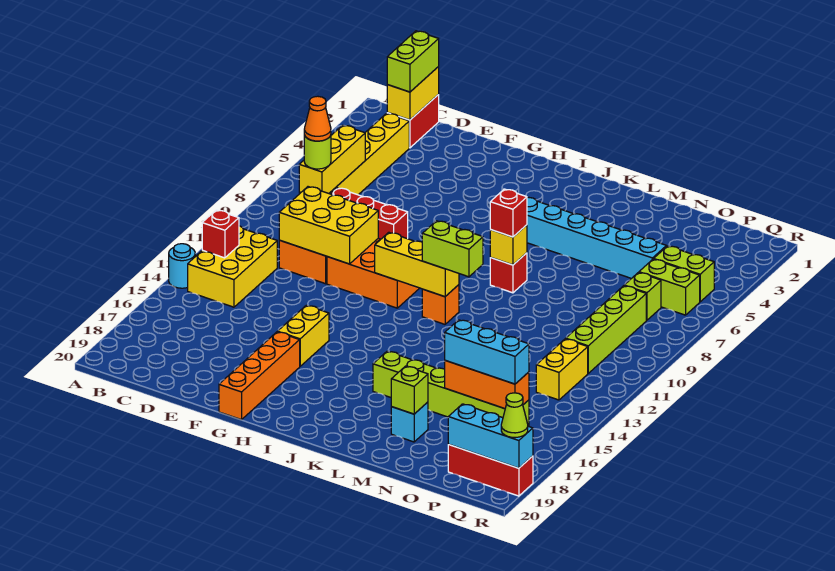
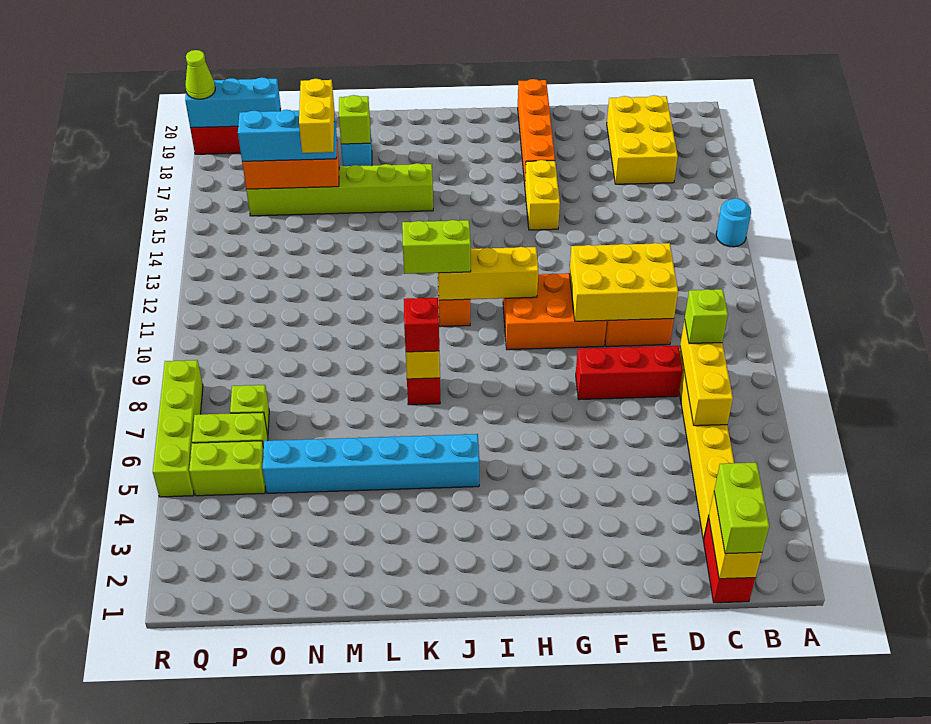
yellow brick B12:C14 level 1 -> yellow brick C17:D19 level 1
red brick B13 level 2 -> none
lime round brick C8 level 3 -> lime brick C8 level 3
orange cone C8 level 4 -> none
lime brick P8:P11 level 1 -> lime brick R5:R8 level 1
yellow brick P12:P13 level 1 -> yellow brick N15:N16 level 4

